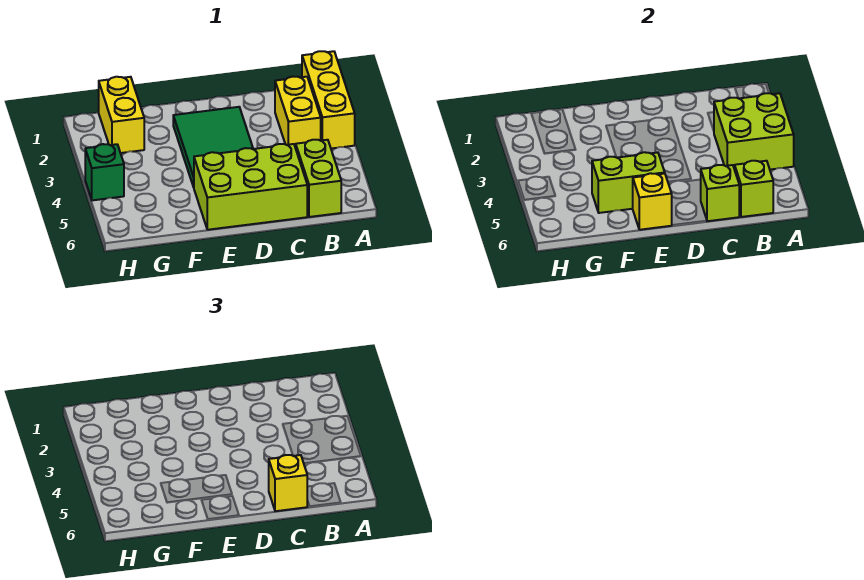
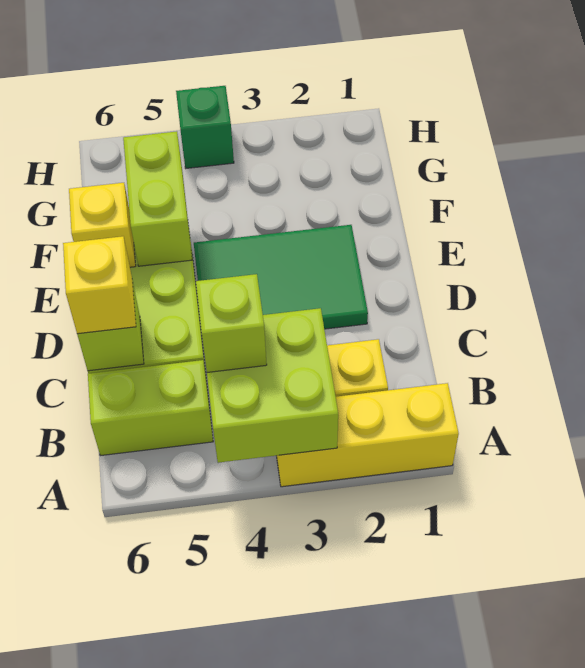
lime brick B6 level 2 -> lime brick B4 level 3
yellow brick G1:G2 level 1 -> none

